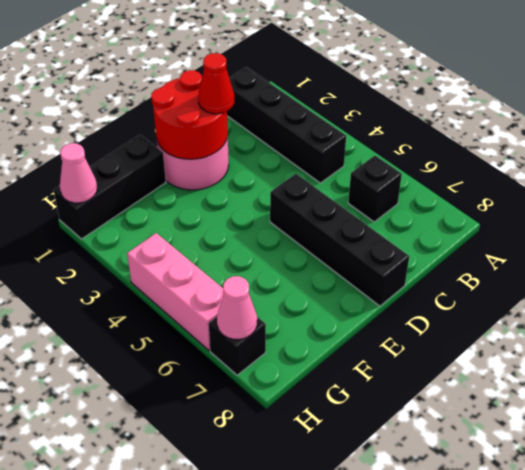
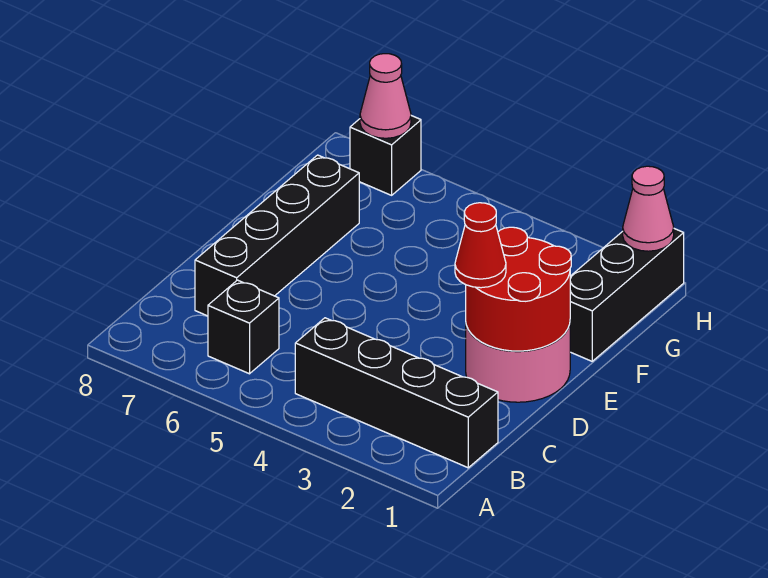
black brick D5:D8 level 1 -> black brick C7:F7 level 1
pink brick H4:H6 level 1 -> none

